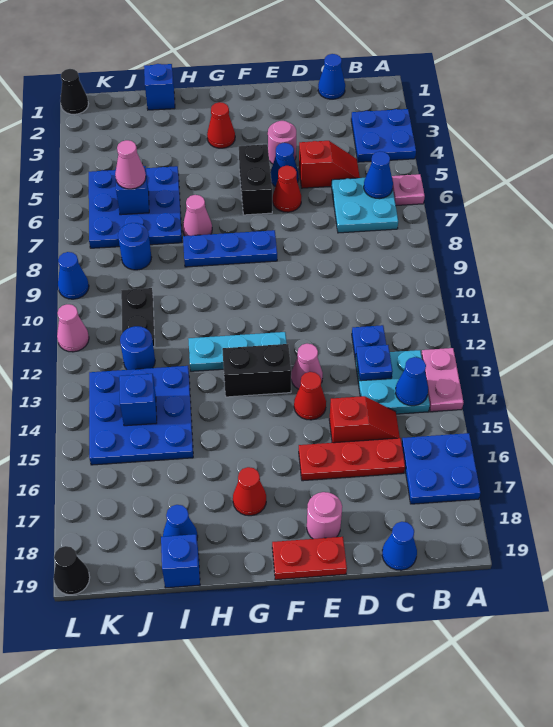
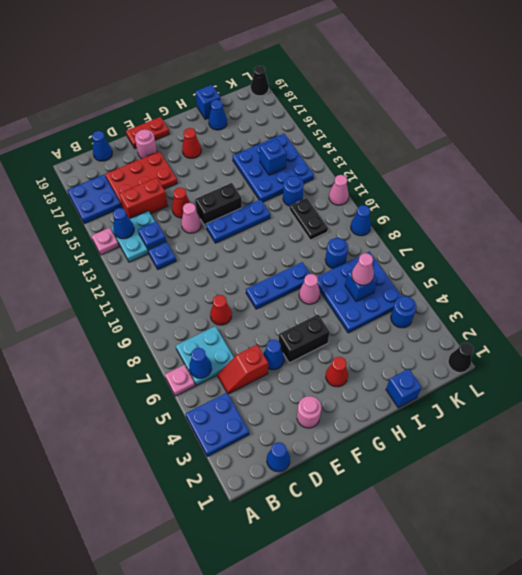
pink plate A13:A14 level 1 -> pink plate A14 level 1
red slope C15:D15 level 1 top D -> red brick C15:D15 level 1
red plate C16:E16 level 1 -> red plate C16:E17 level 1
pink round brick E4 level 1 -> pink round brick E2 level 1
red cone E6 level 1 -> red cone D8 level 1
black brick F5:F6 level 1 -> black brick F5:G5 level 1
cyan plate F12:H12 level 1 -> blue plate F12:H12 level 1
none -> blue round brick K4 level 1

